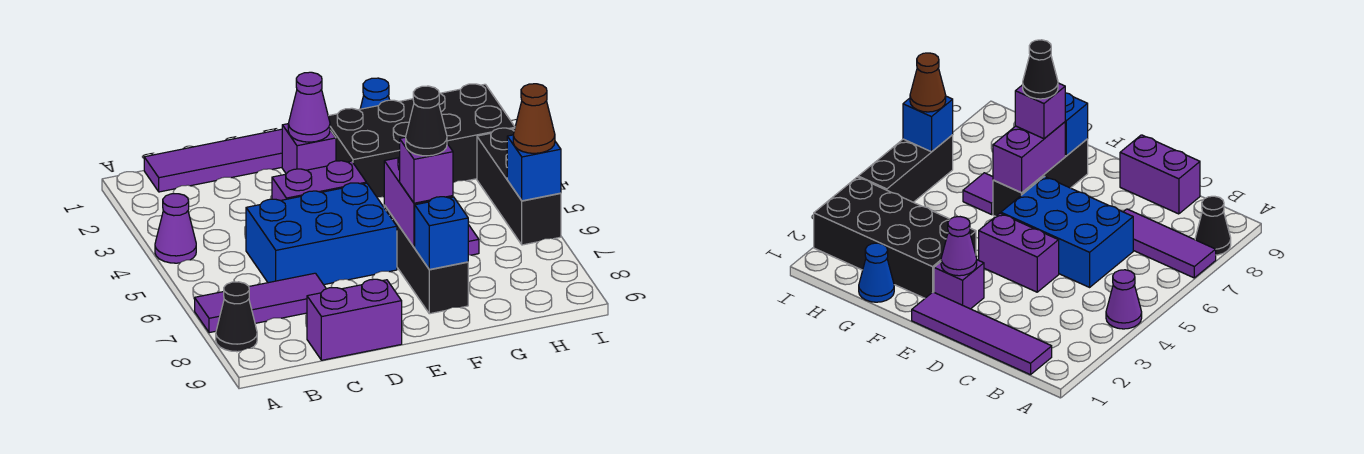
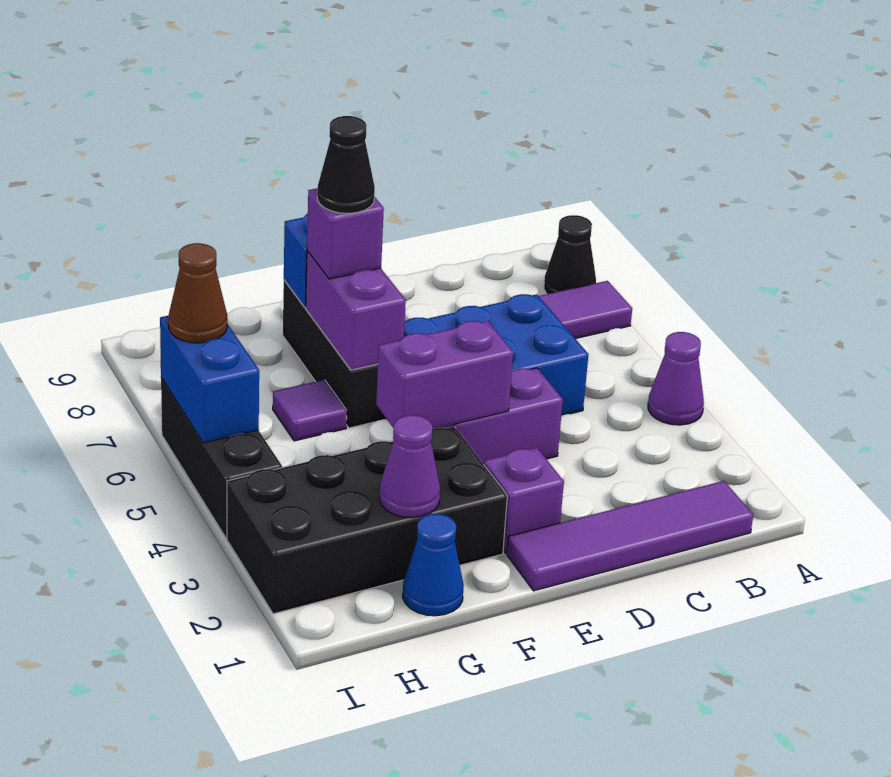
purple brick C9:D9 level 1 -> purple brick E4:F4 level 2
purple cone E2 level 2 -> purple cone G2 level 2
blue brick I6 level 2 -> blue brick I5:I6 level 2

